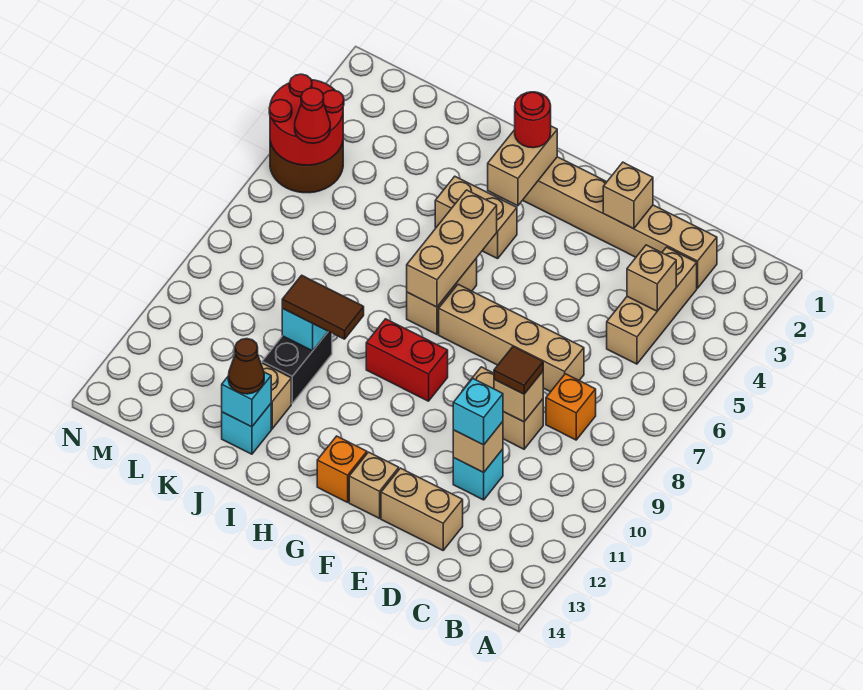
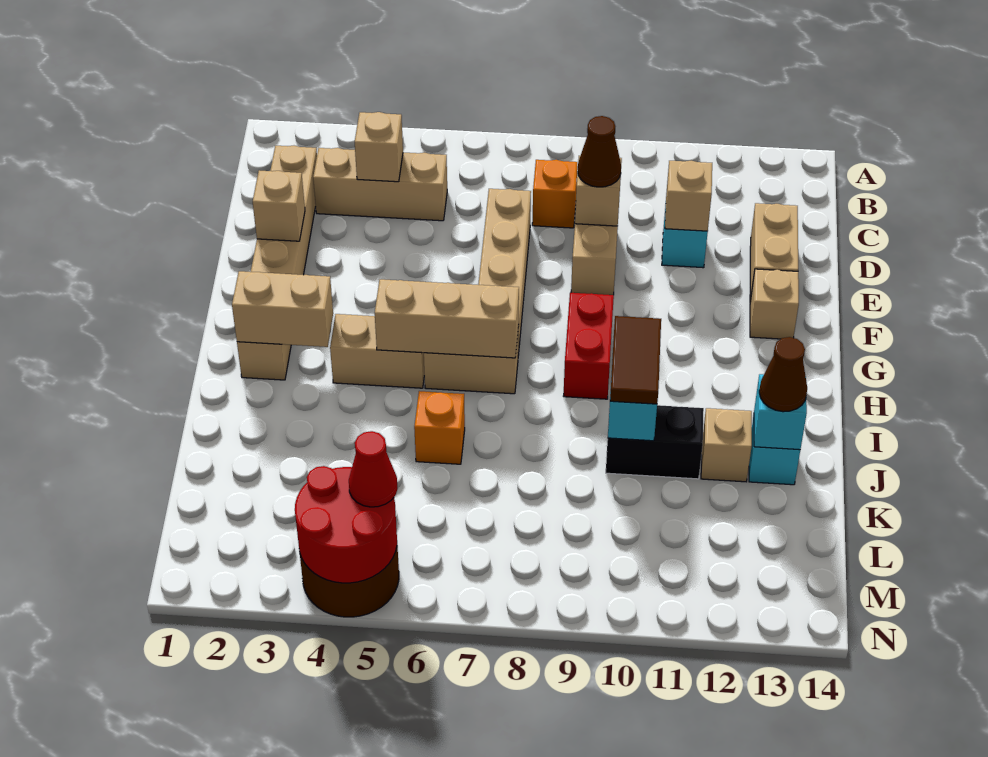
brown tile D9 level 3 -> brown cone D9 level 3
cyan brick D11 level 3 -> none
orange brick G13 level 1 -> orange brick J6 level 1
red round brick H2 level 3 -> none
tan brick H4:I4 level 1 -> tan brick H4:H5 level 1

